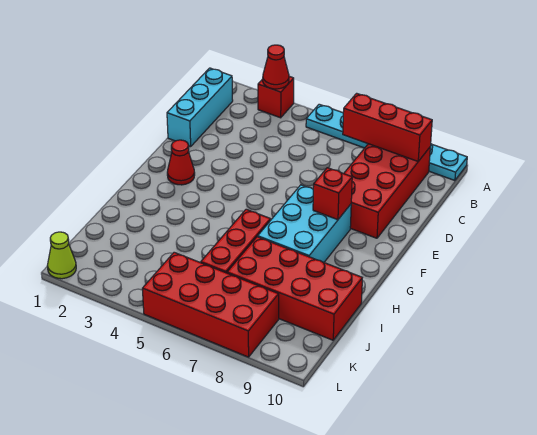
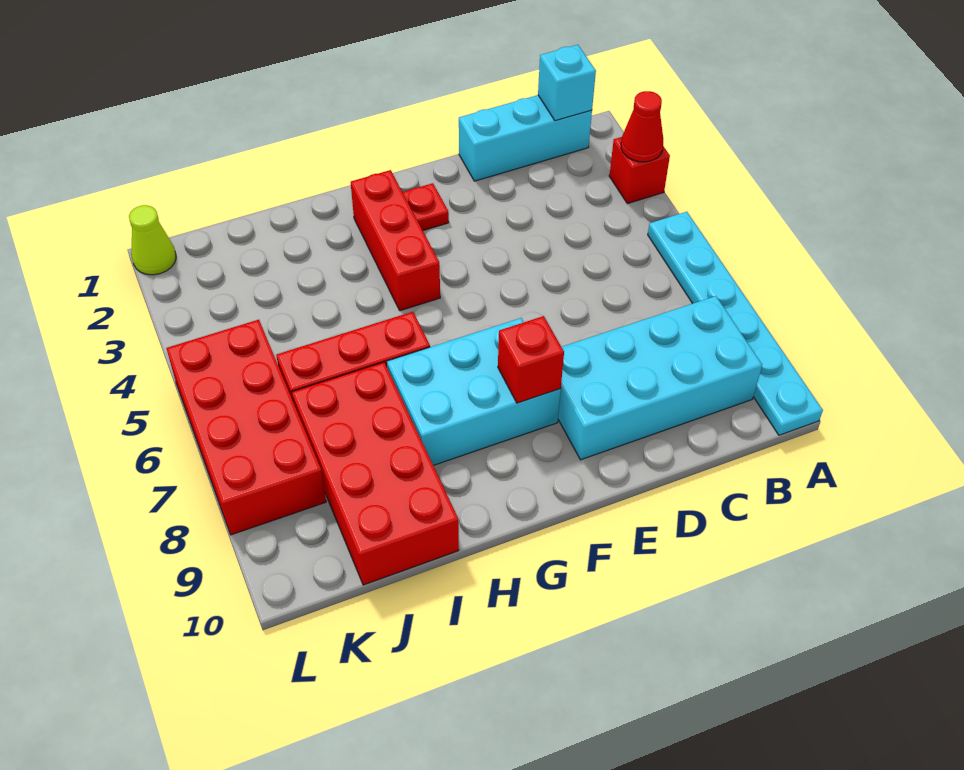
none -> cyan brick B1 level 2
red brick B7:B9 level 2 -> red brick G2:G4 level 1
red brick B8:E9 level 1 -> cyan brick B8:E9 level 1
red cone F2 level 1 -> red plate F2 level 1

